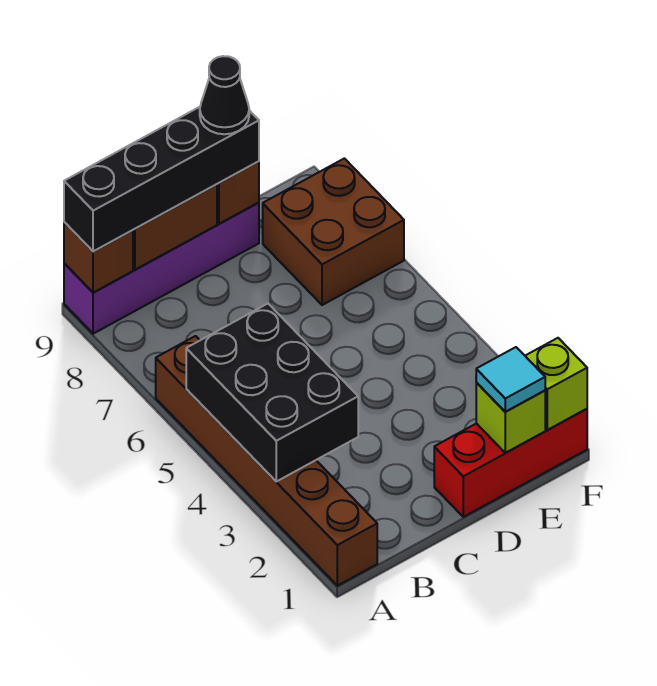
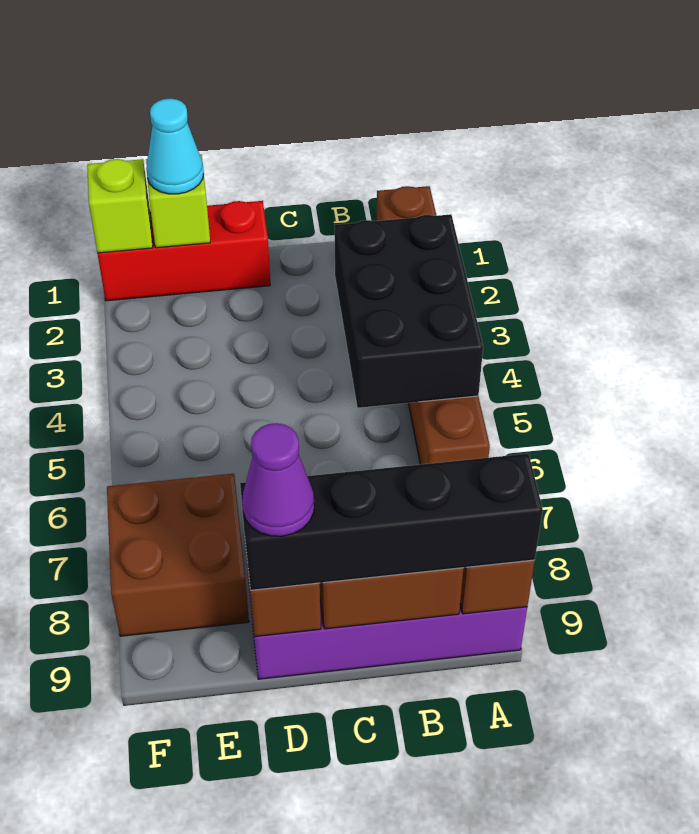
black cone D9 level 4 -> purple cone D9 level 4
cyan tile E1 level 3 -> cyan cone E1 level 3

